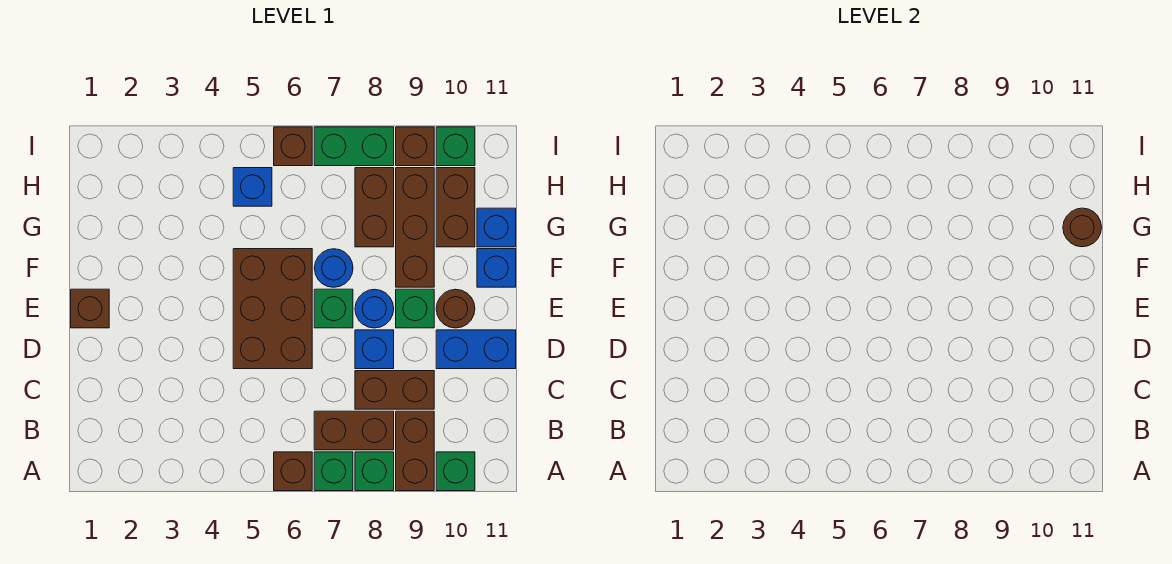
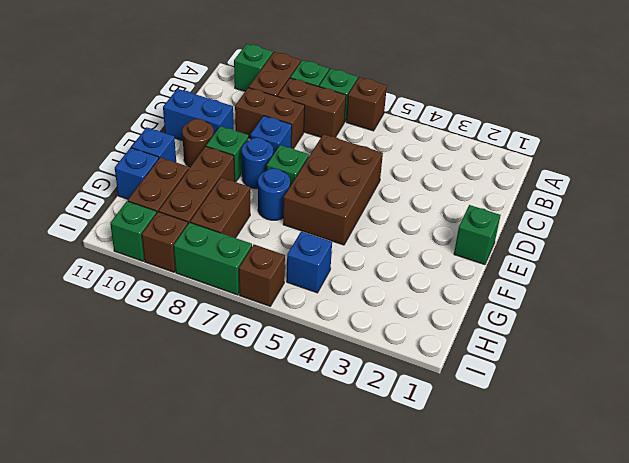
brown brick E1 level 1 -> green brick E1 level 1
brown round brick G11 level 2 -> none

